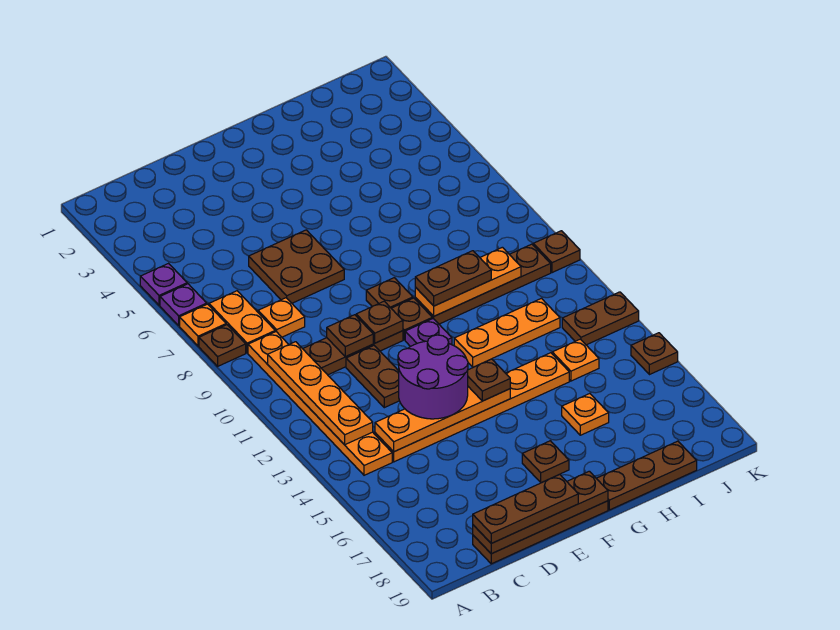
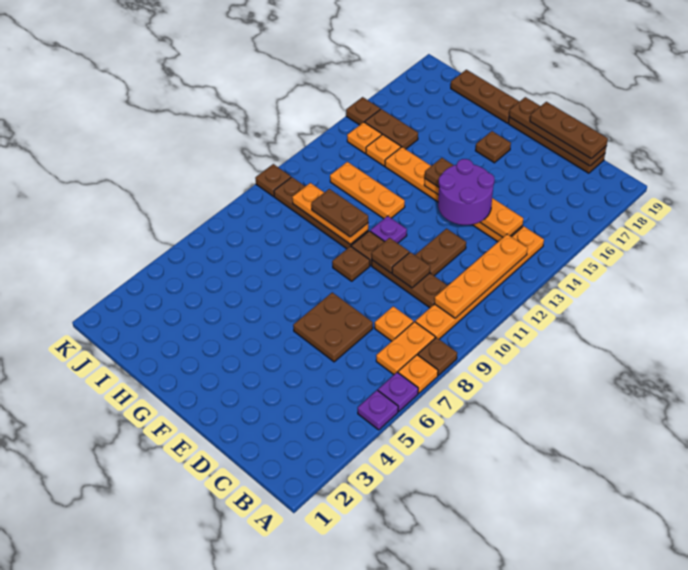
orange plate H16 level 1 -> orange plate J14 level 1
brown plate J13:K13 level 1 -> brown plate I15:J15 level 1

